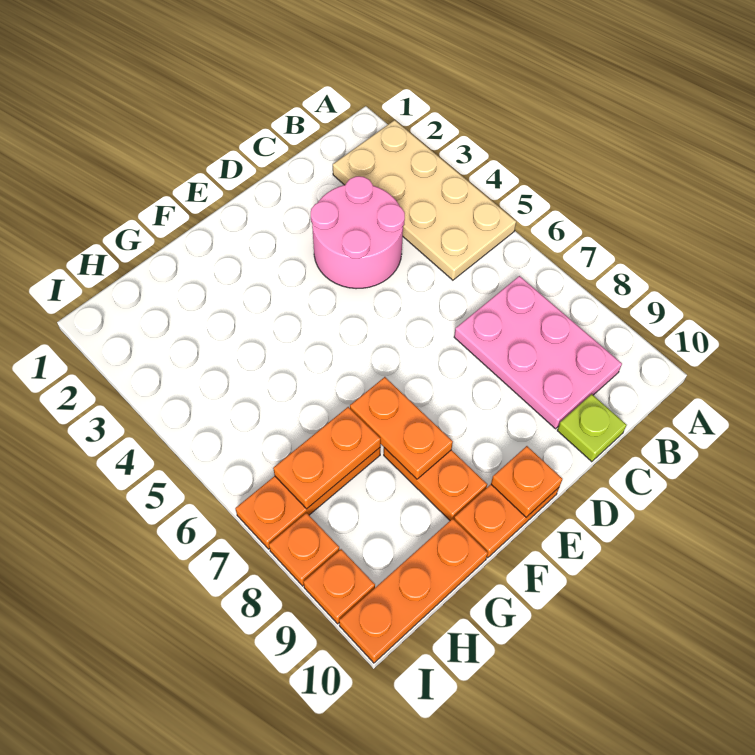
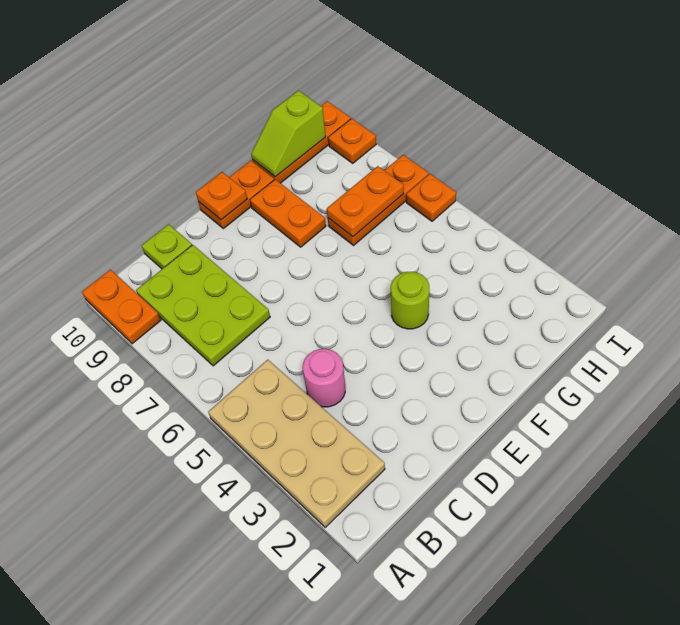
pink plate B7:C9 level 1 -> lime plate B7:C9 level 1
pink round brick C3:D4 level 1 -> pink round brick C4 level 1
none -> lime round brick F4 level 1
orange plate F7:F8 level 2 -> orange plate A9:A10 level 1
none -> lime slope G10:H10 level 2 top H
orange plate I8 level 1 -> orange plate I6 level 1

